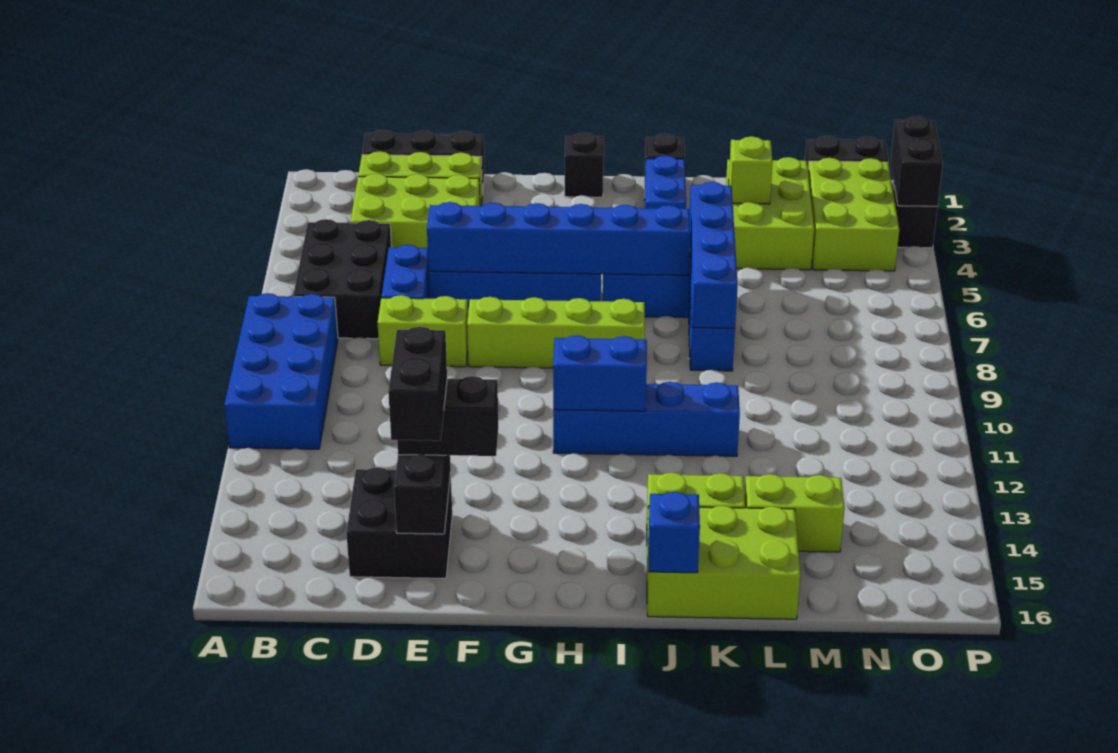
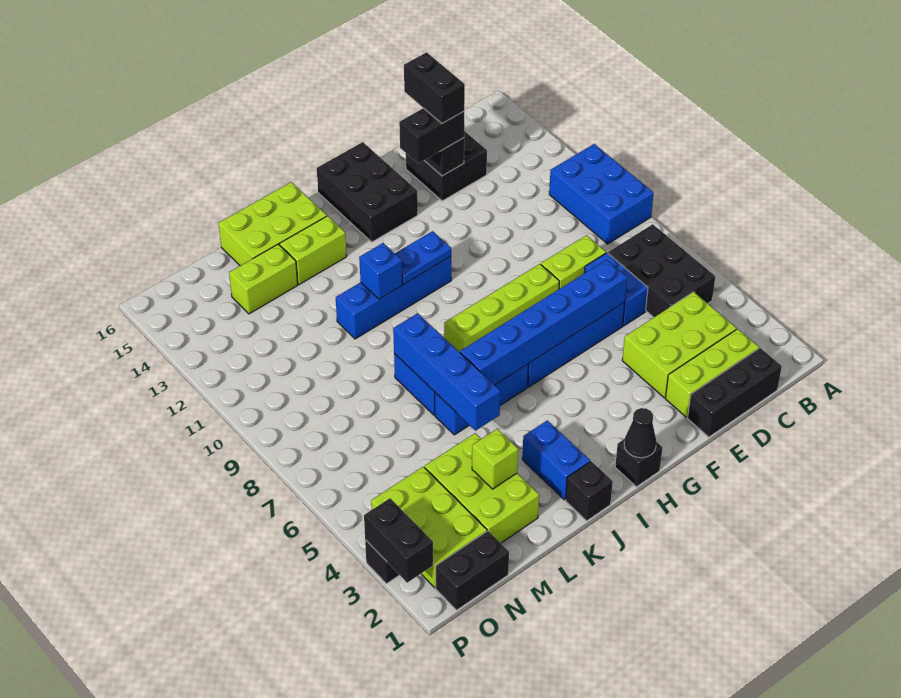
blue brick A8:B11 level 1 -> blue brick A9:B11 level 1
none -> black brick G14:H16 level 1
none -> black cone H1 level 2
blue brick H11:I11 level 2 -> blue plate H11:I11 level 2
blue brick J16 level 2 -> blue brick J11 level 2

